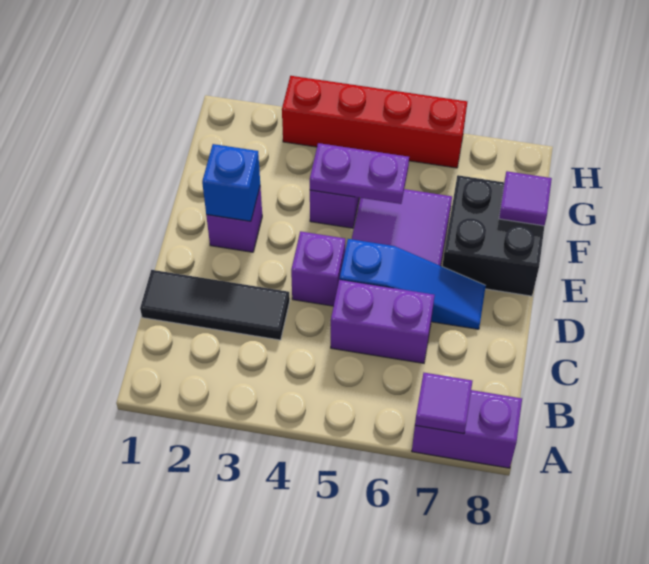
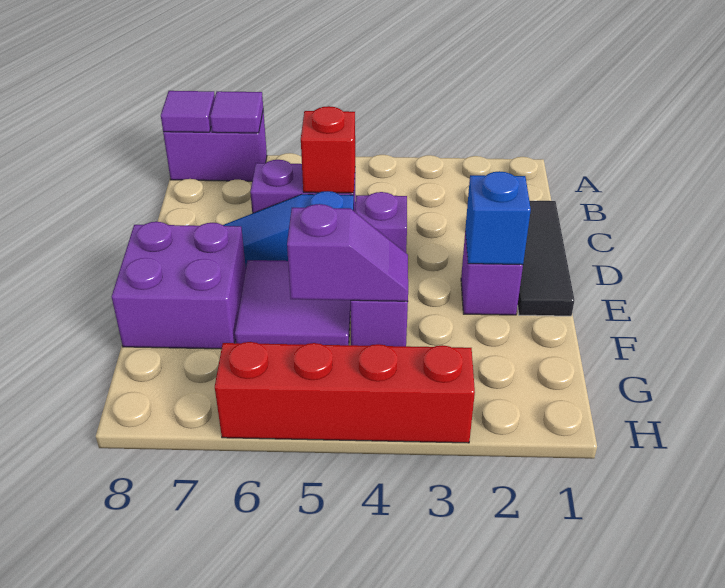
black tile C1:C3 level 1 -> black tile C1:E1 level 1
none -> red brick C5 level 2
black brick E7:F8 level 1 -> purple brick E7:F8 level 1
purple plate F4:F5 level 2 -> purple slope F4:F5 level 2 top 5
purple tile F8 level 2 -> purple tile A8 level 2

